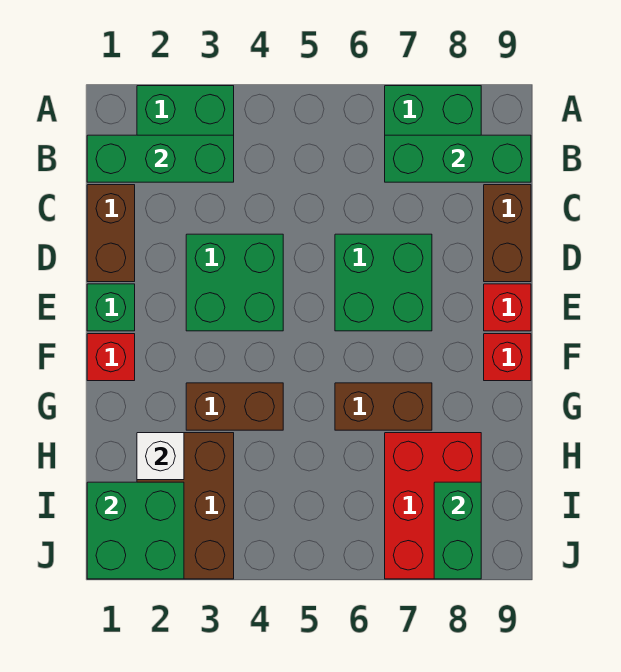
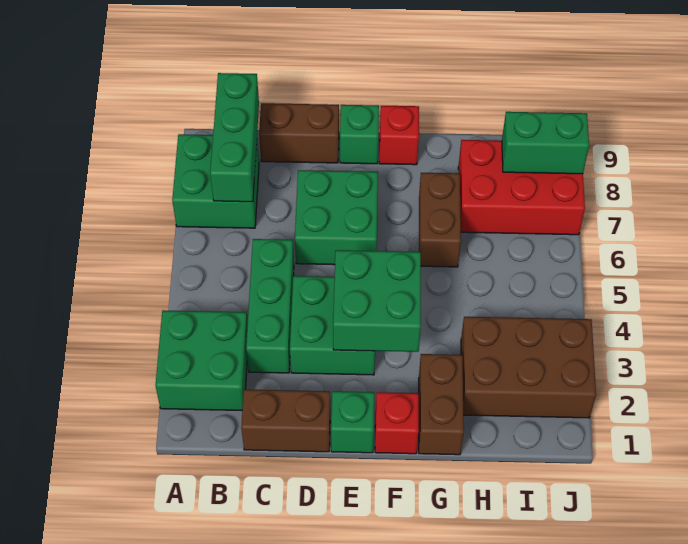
green brick B1:B3 level 2 -> green brick C3:C5 level 1
red brick E9 level 1 -> green brick E9 level 1
brown brick G3:G4 level 1 -> brown brick G1:G2 level 1
white brick H2 level 2 -> none
green brick I1:J2 level 2 -> green brick E3:F4 level 2

